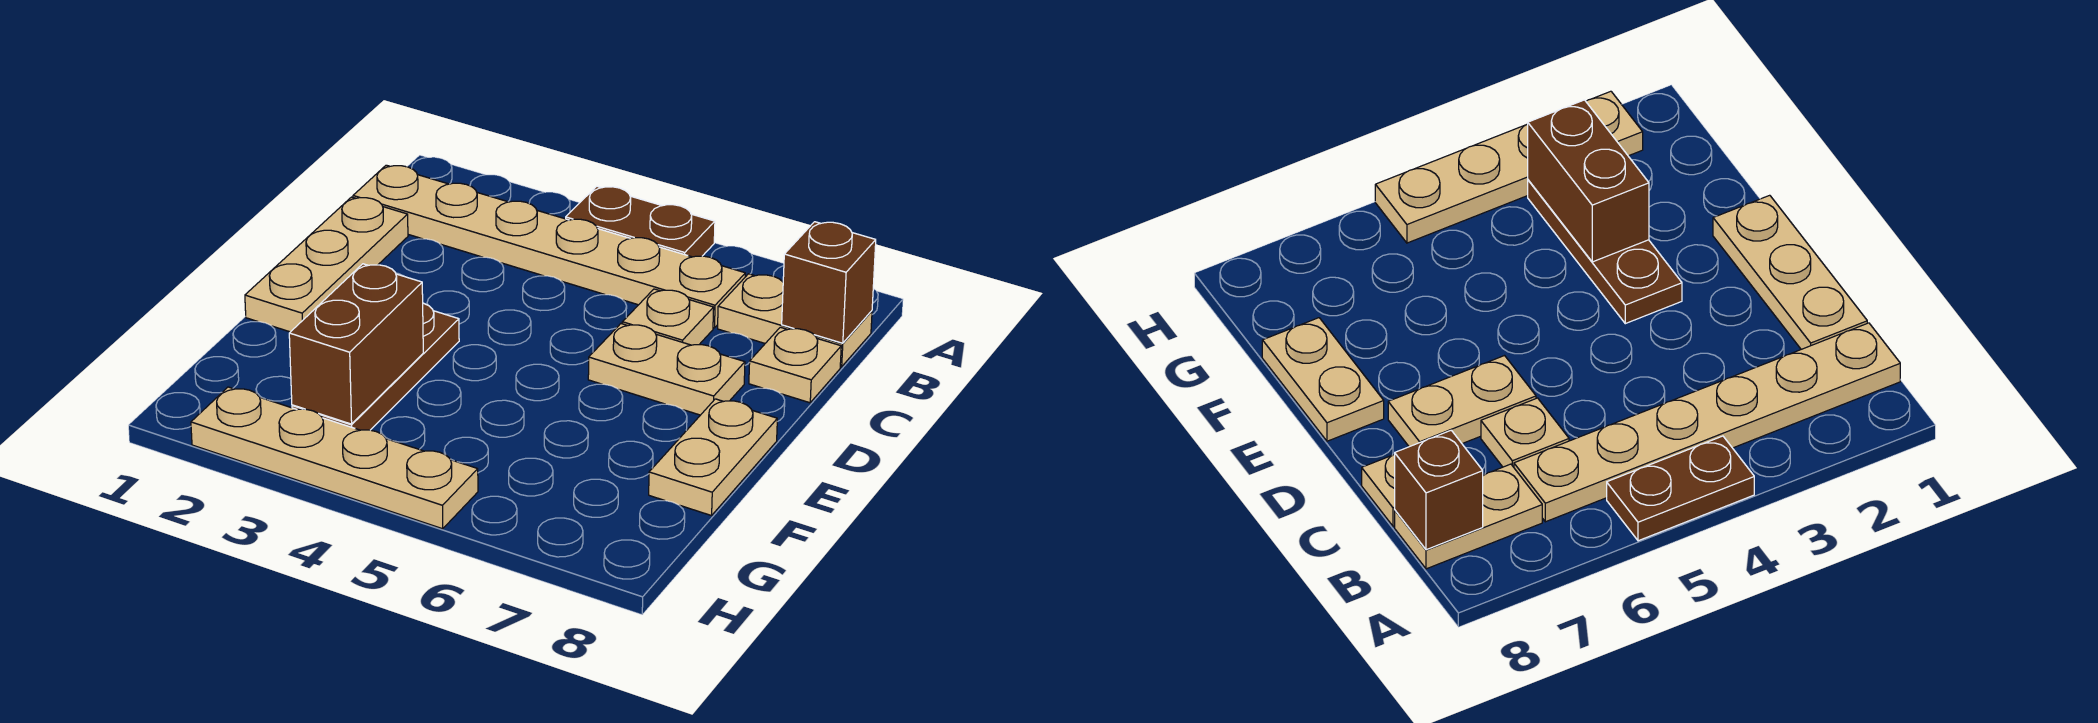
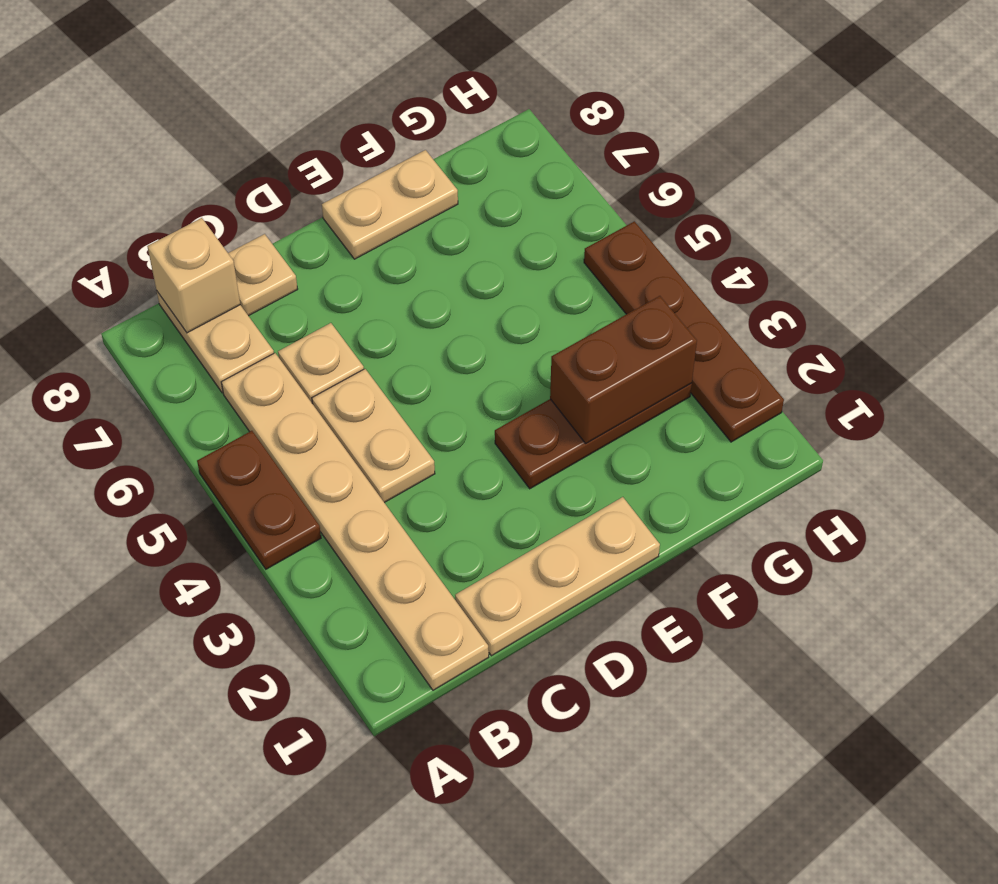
brown brick B8 level 2 -> tan brick B8 level 2
tan plate D6:D7 level 1 -> tan plate C4:C5 level 1
tan plate H2:H5 level 1 -> brown plate H2:H5 level 1

